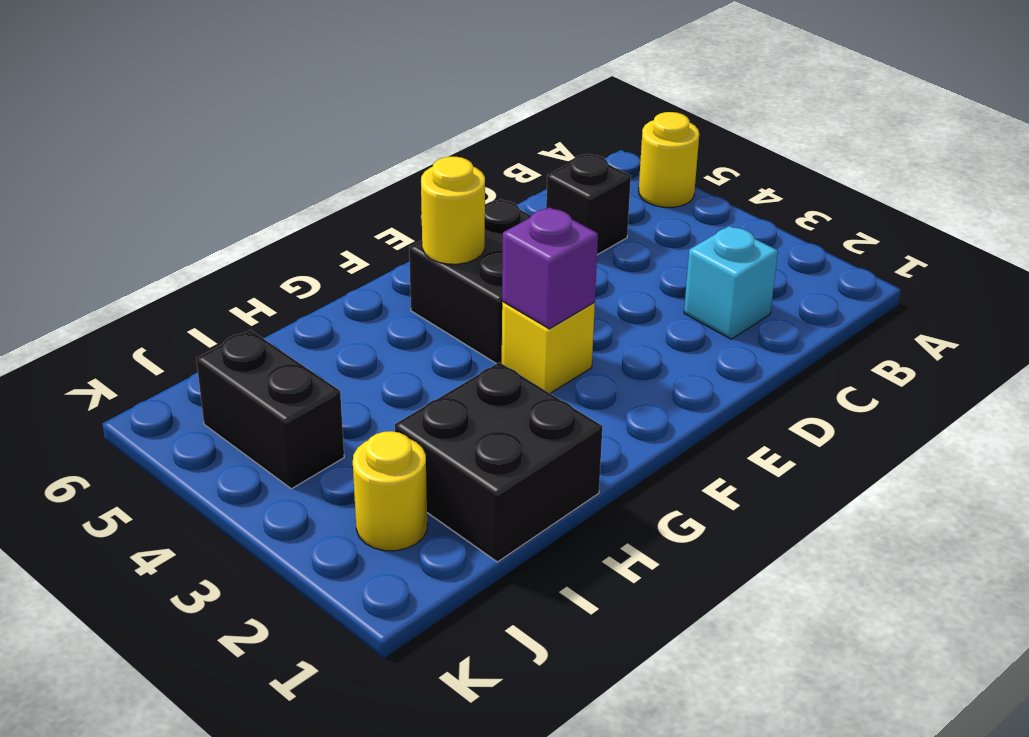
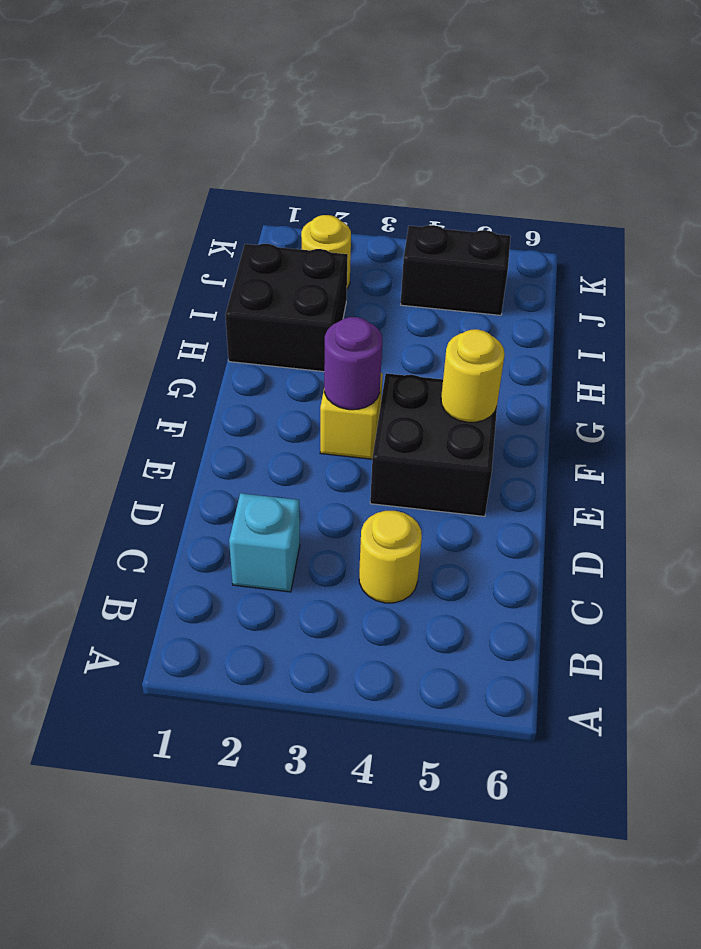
yellow round brick A5 level 1 -> yellow round brick C4 level 1
black brick C5 level 1 -> none
purple brick F3 level 2 -> purple round brick F3 level 2

